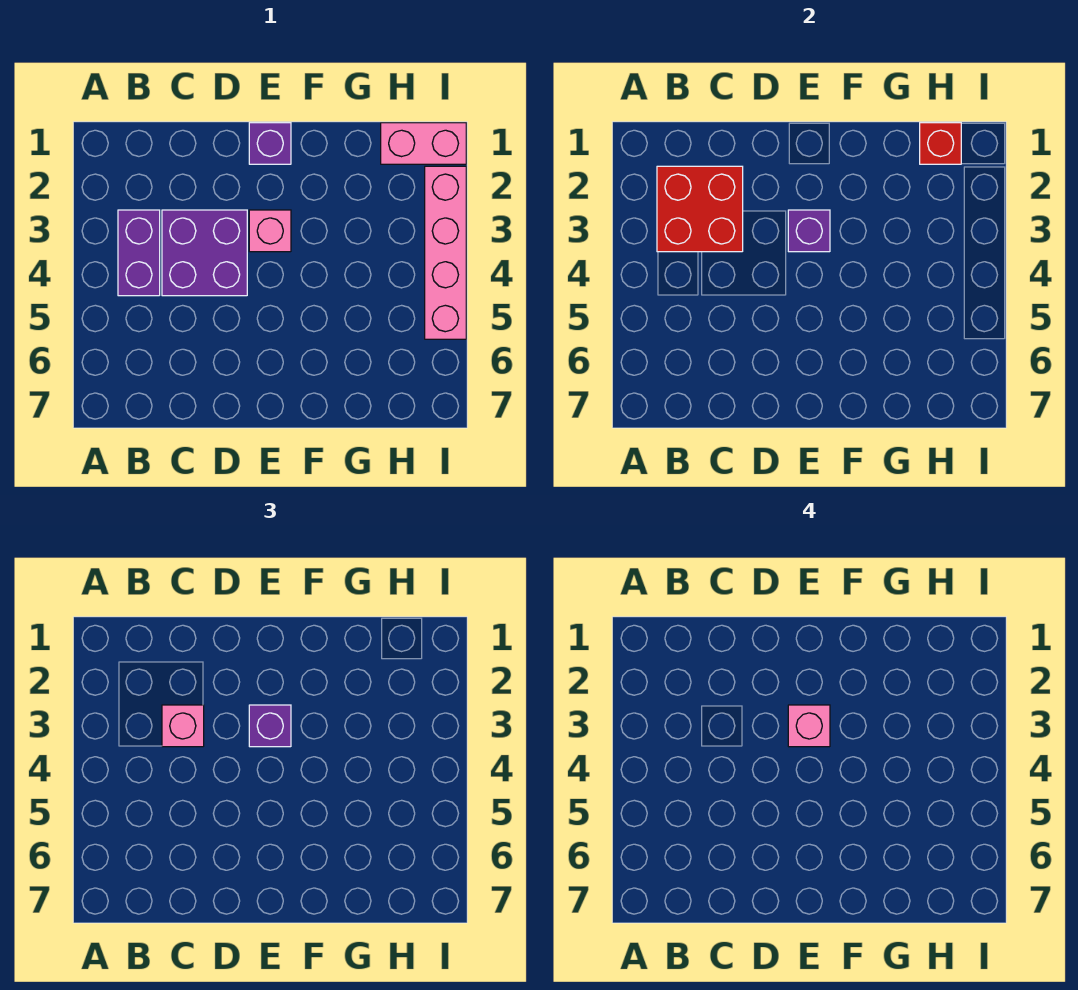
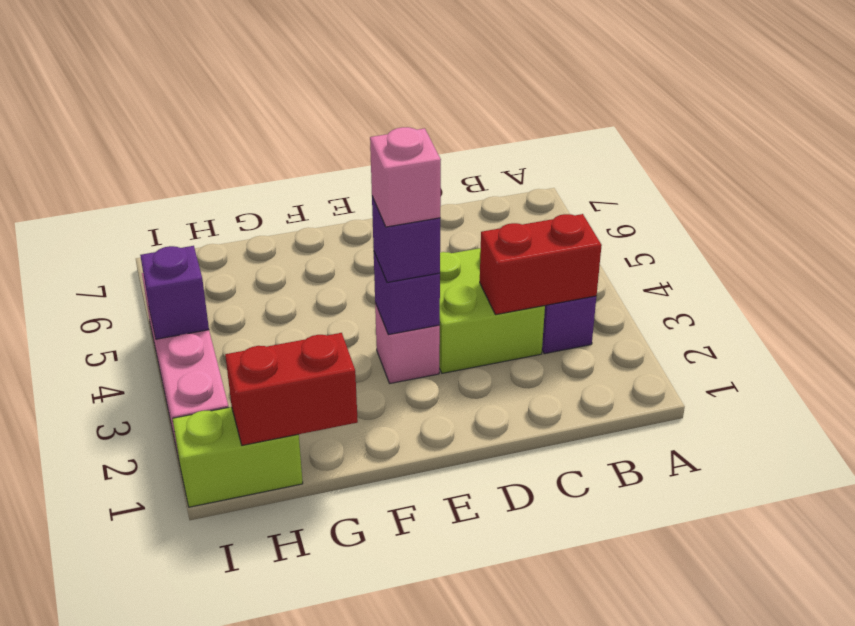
red brick B2:C3 level 2 -> red brick B3:C3 level 2
purple brick C3:D4 level 1 -> lime brick C3:D4 level 1
pink brick C3 level 3 -> none
purple brick E1 level 1 -> purple brick I4 level 2
pink brick H1:I1 level 1 -> lime brick H1:I1 level 1
red brick H1 level 2 -> red brick G1:H1 level 2

